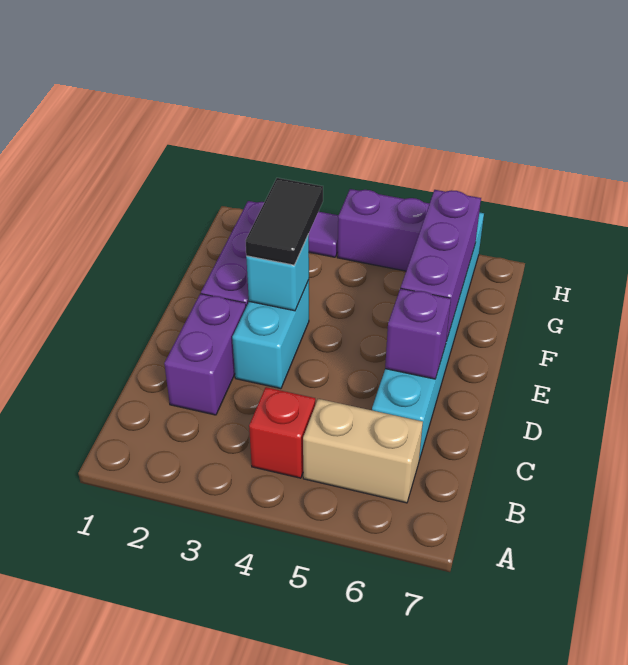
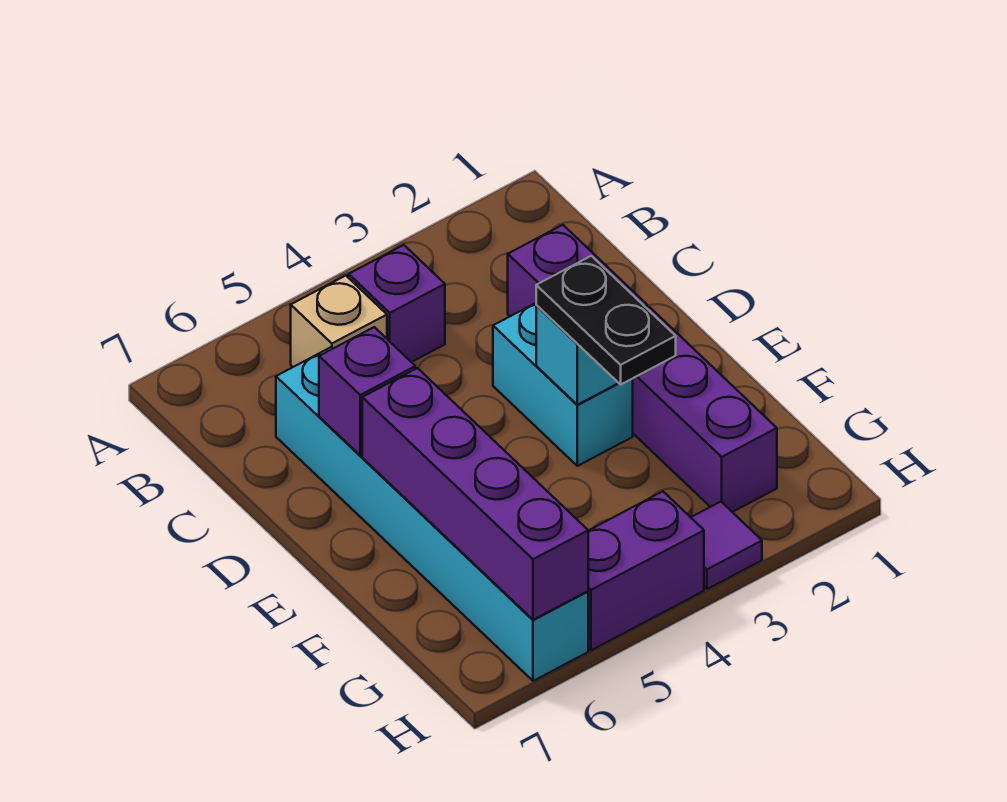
red brick B4 level 1 -> purple brick B4 level 1
tan brick B5:B6 level 1 -> tan brick B5 level 1
black tile E3:F3 level 3 -> black plate E3:F3 level 3
purple brick E6:G6 level 2 -> purple brick E6:H6 level 2

